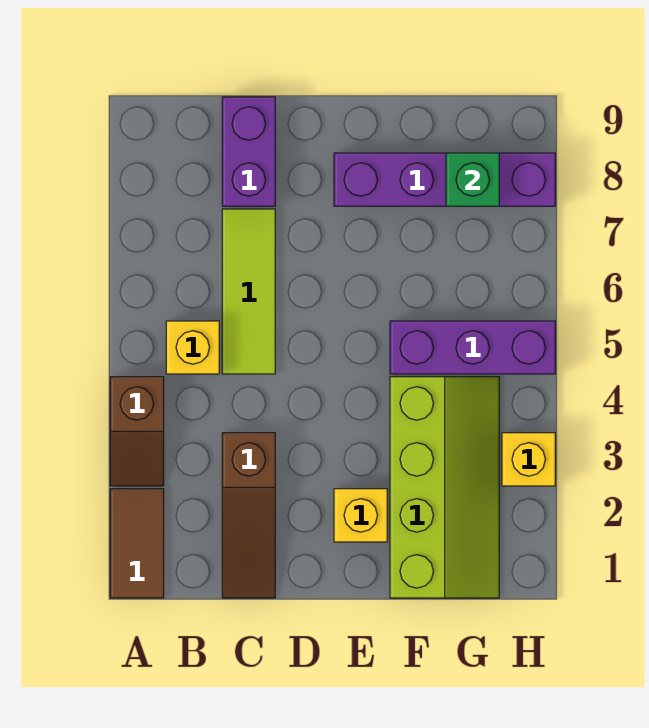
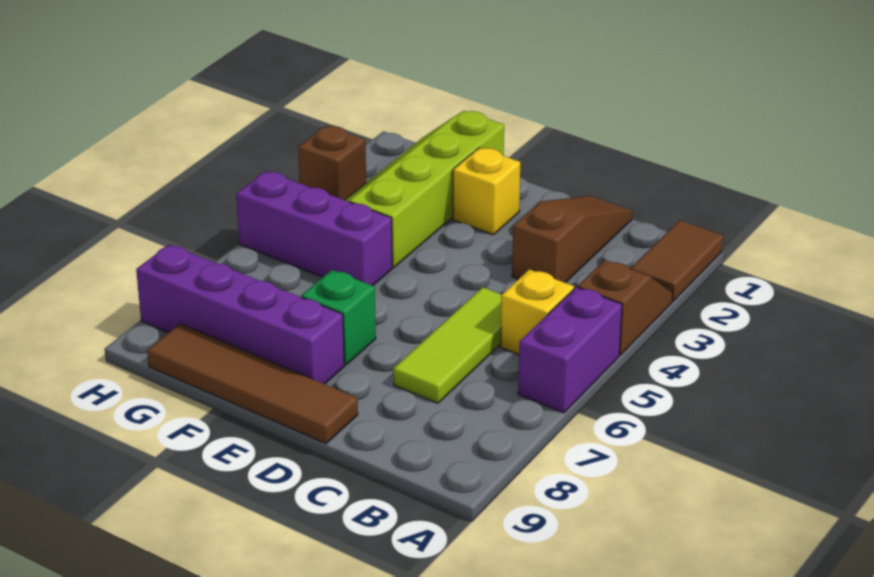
purple brick C8:C9 level 1 -> purple brick A5:A6 level 1
none -> brown tile D9:G9 level 1
green brick G8 level 2 -> green brick E7 level 1
yellow brick H3 level 1 -> brown brick H3 level 1

